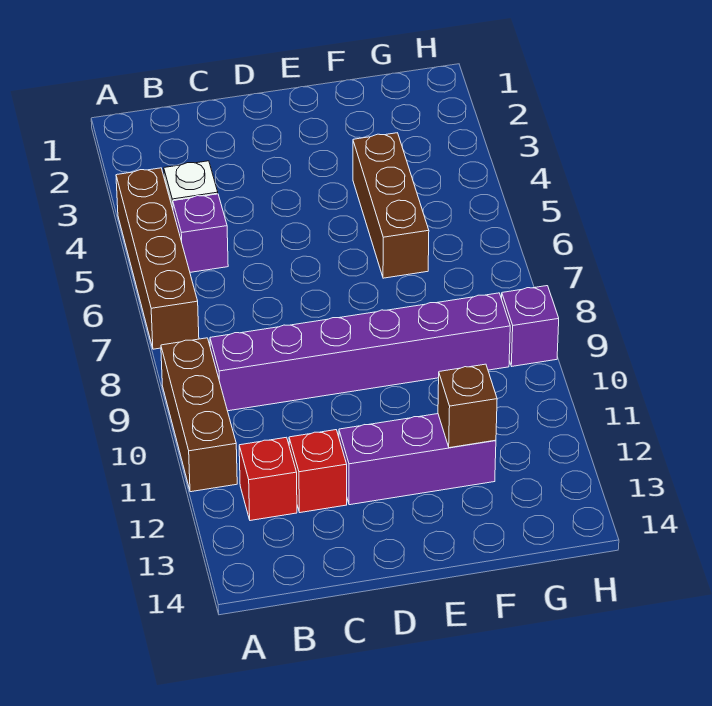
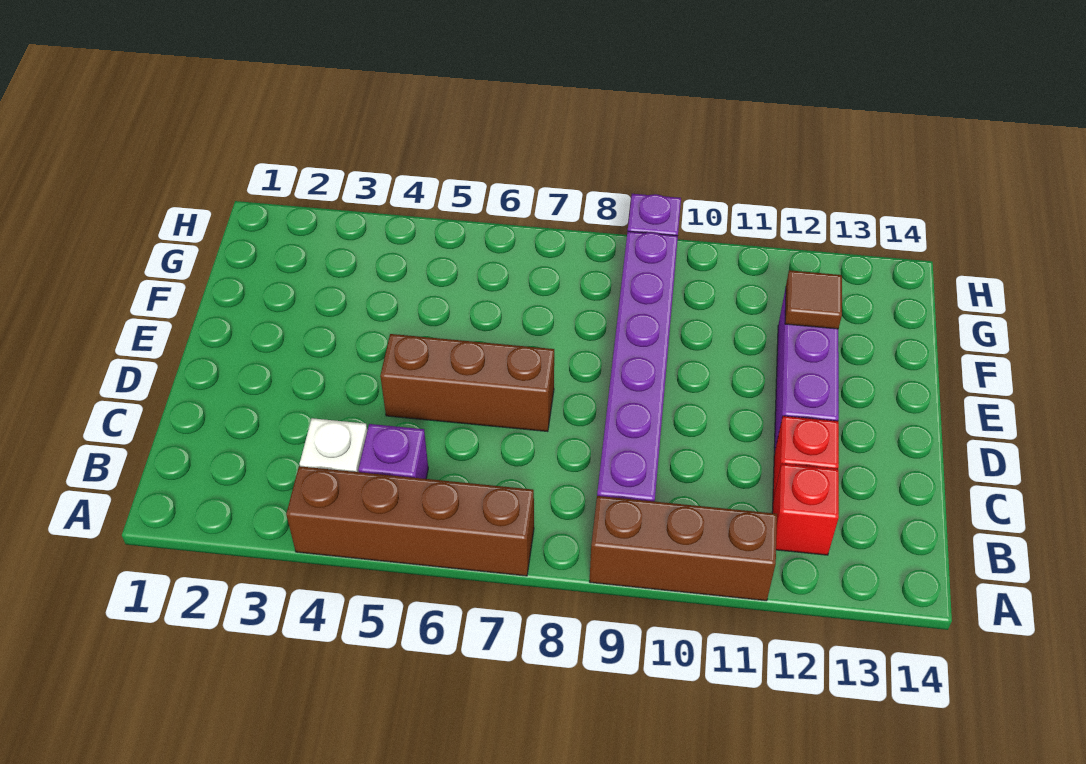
brown brick F4:F6 level 1 -> brown brick D5:D7 level 1
brown brick F12 level 2 -> brown tile F12 level 2

